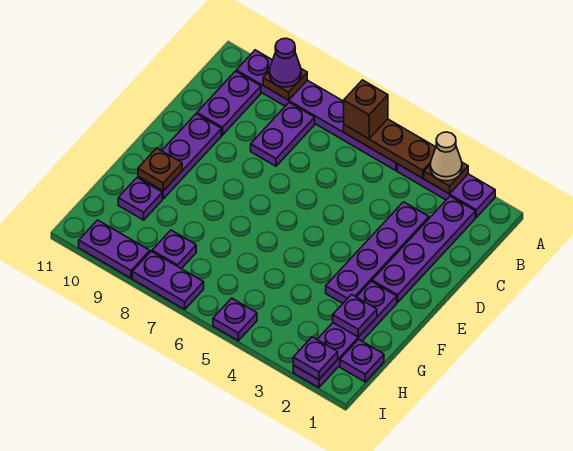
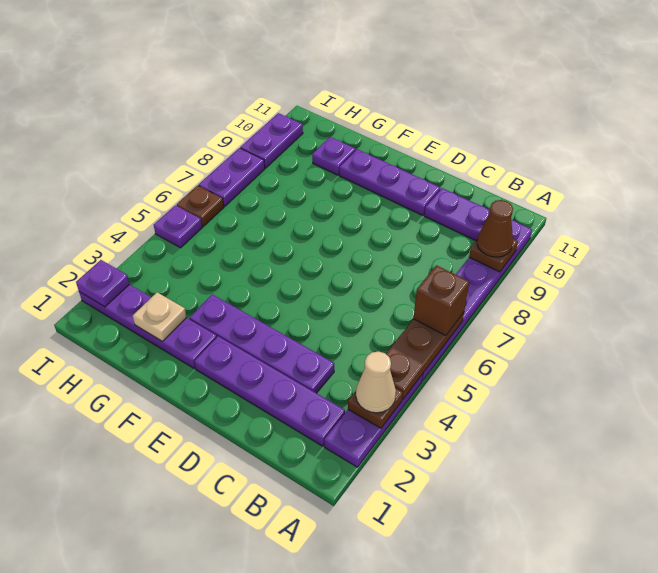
purple cone A9 level 3 -> brown cone A9 level 3
purple plate B8:C8 level 1 -> none
brown plate F10 level 2 -> brown plate I6 level 1
purple plate G2 level 2 -> tan plate G2 level 2
purple plate H1 level 1 -> none
purple plate H8 level 1 -> none

